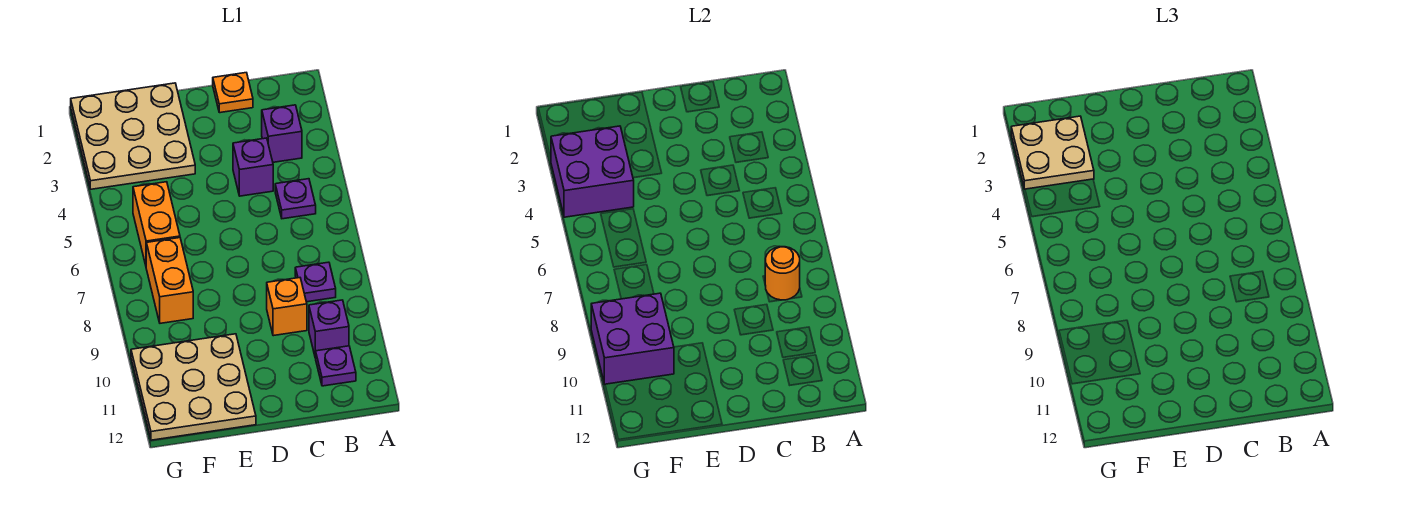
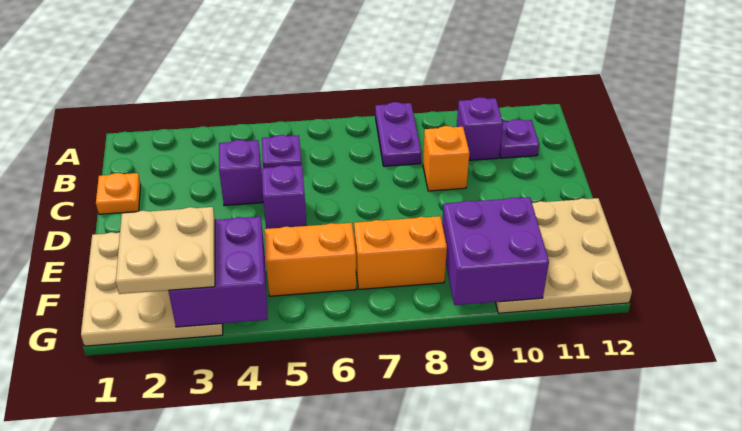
purple brick B3 level 1 -> purple brick D5 level 1
purple plate B8 level 1 -> purple plate A8:B8 level 1
orange round brick B8 level 2 -> none

